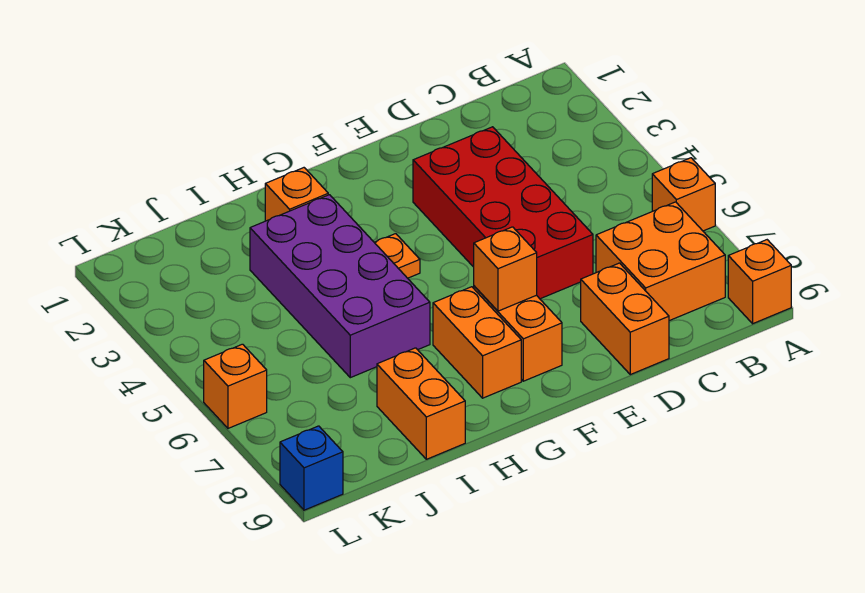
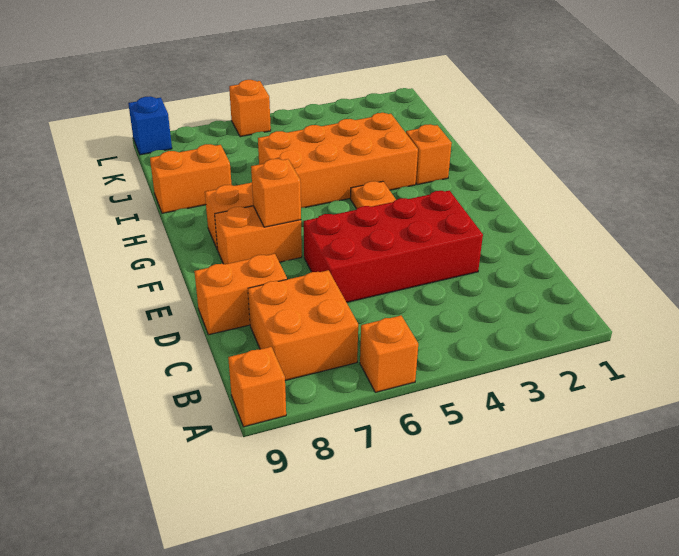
purple brick H3:I6 level 1 -> orange brick H3:I6 level 1

